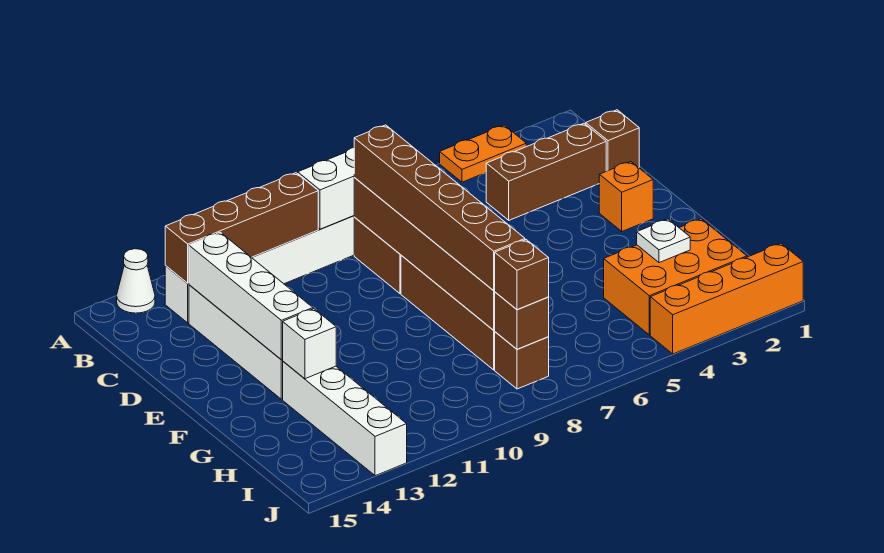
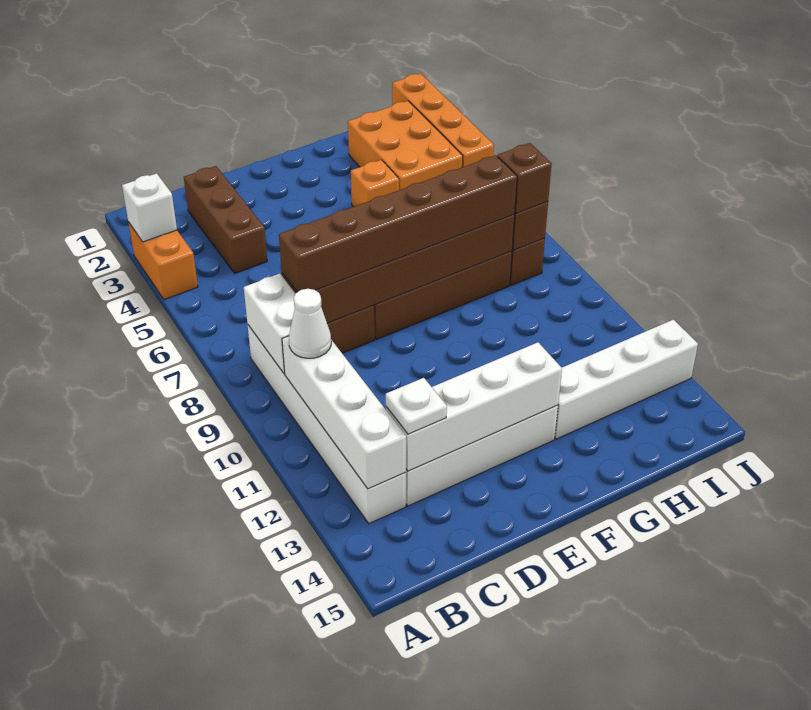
orange plate A3:A4 level 1 -> orange brick A3:A4 level 1
white cone A14 level 1 -> white cone B10 level 3
brown brick B10:B13 level 2 -> white brick B10:B13 level 2
brown brick C1 level 1 -> none
orange brick E2 level 1 -> orange brick G4 level 1
white brick G13 level 2 -> white brick A3 level 2
white plate H3 level 2 -> white plate C13 level 3

